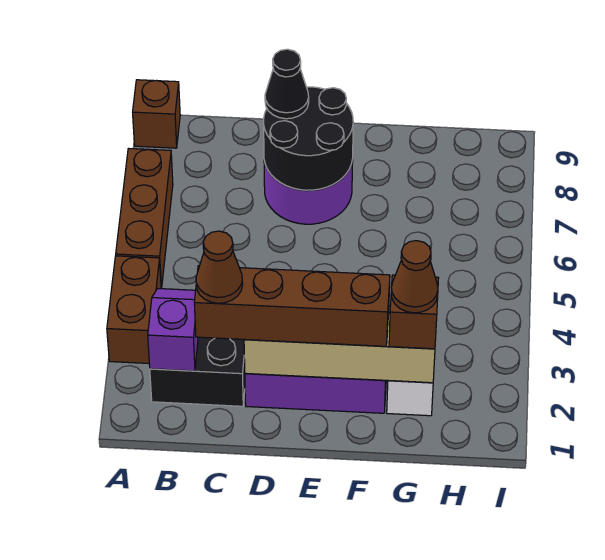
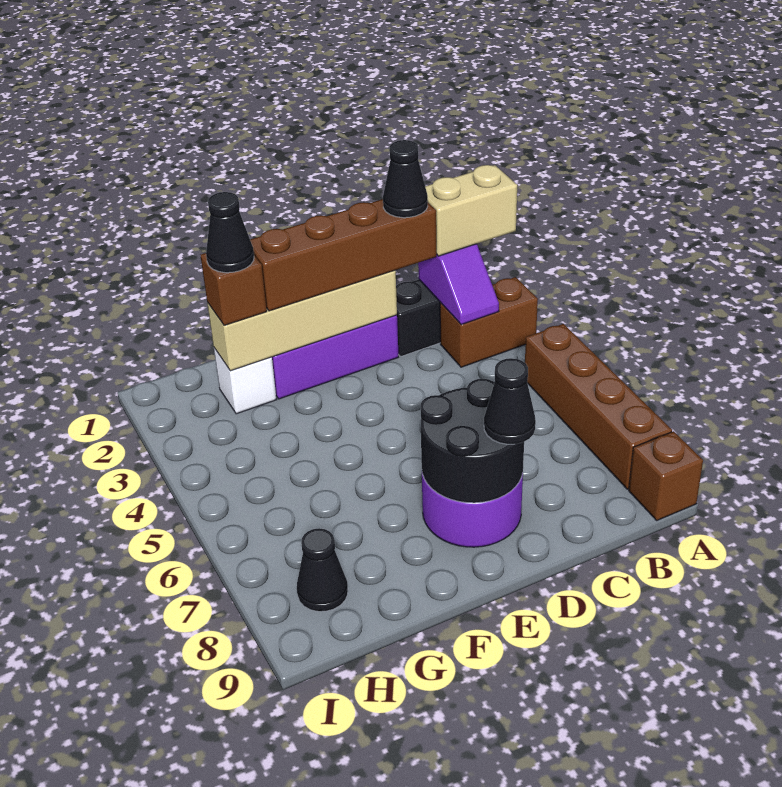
none -> tan brick A2:B2 level 3
brown brick A3:A4 level 1 -> brown brick A3:B3 level 1
brown brick A5:A7 level 1 -> brown brick A5:A8 level 1
brown cone C2 level 4 -> black cone C2 level 4
brown cone G2 level 4 -> black cone G2 level 4
none -> black cone H8 level 1

